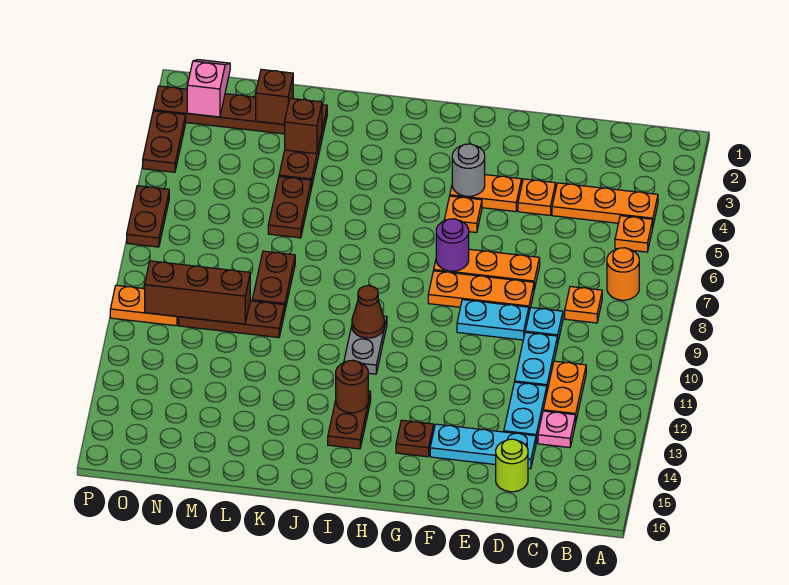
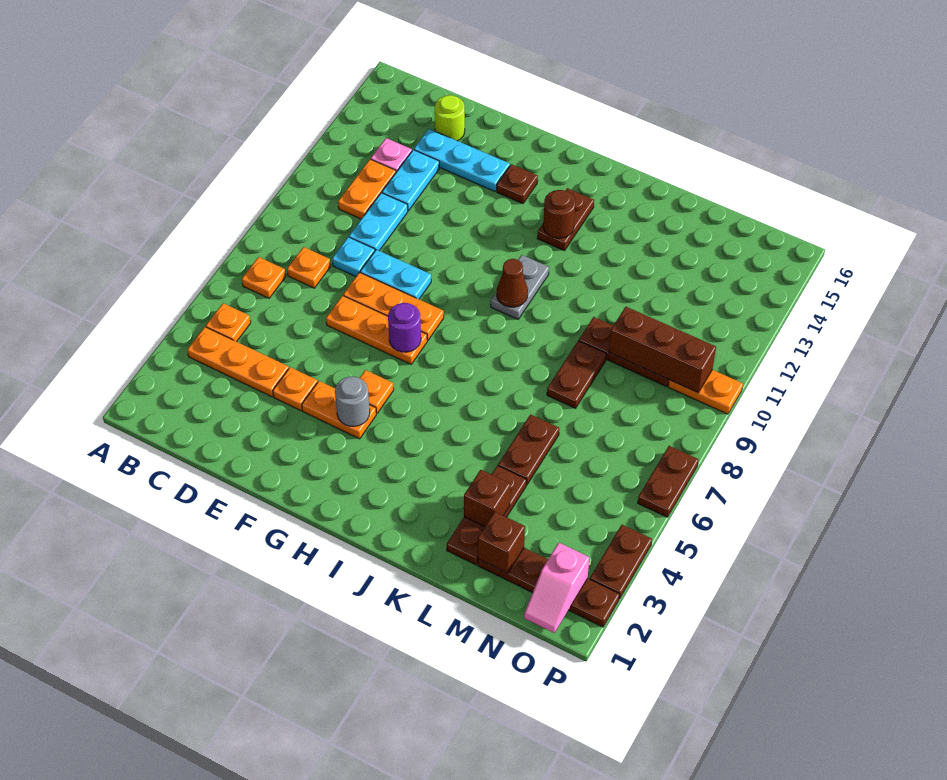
orange round brick B7 level 1 -> orange plate B7 level 1

